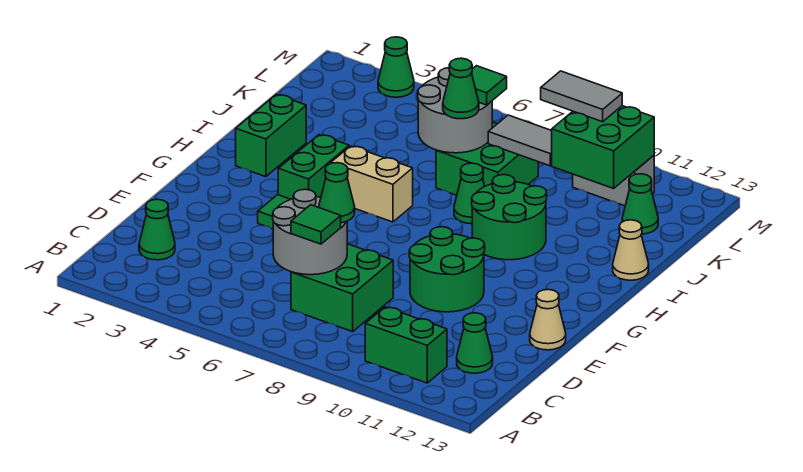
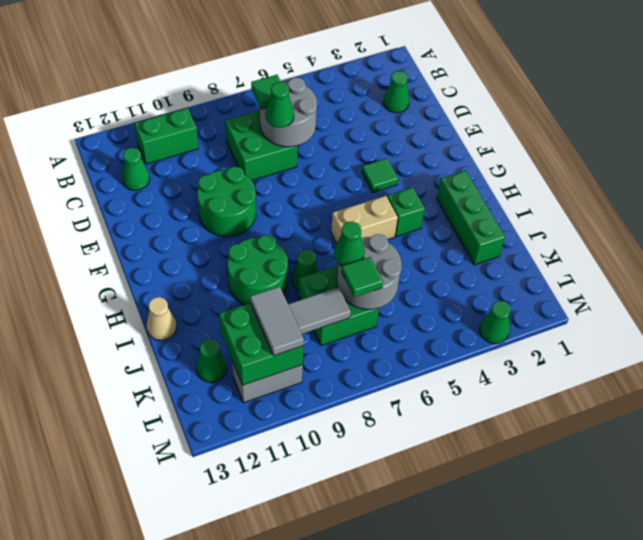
tan cone E13 level 1 -> none
green brick G4:H4 level 1 -> green brick H4 level 1
green brick H2:I2 level 1 -> green brick H2:J2 level 1
grey tile L9:L10 level 3 -> grey tile K10:L10 level 3

